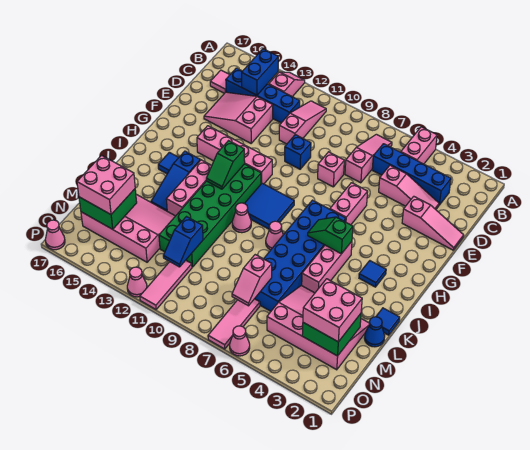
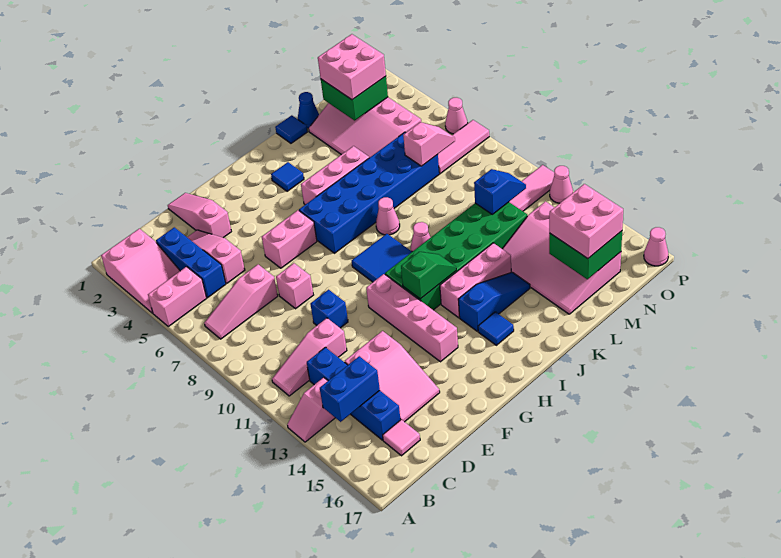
none -> pink slope A2:B4 level 1 top 2
blue brick C3:C6 level 1 -> blue brick C3:C5 level 1
green slope I5:I6 level 2 top 5 -> none

